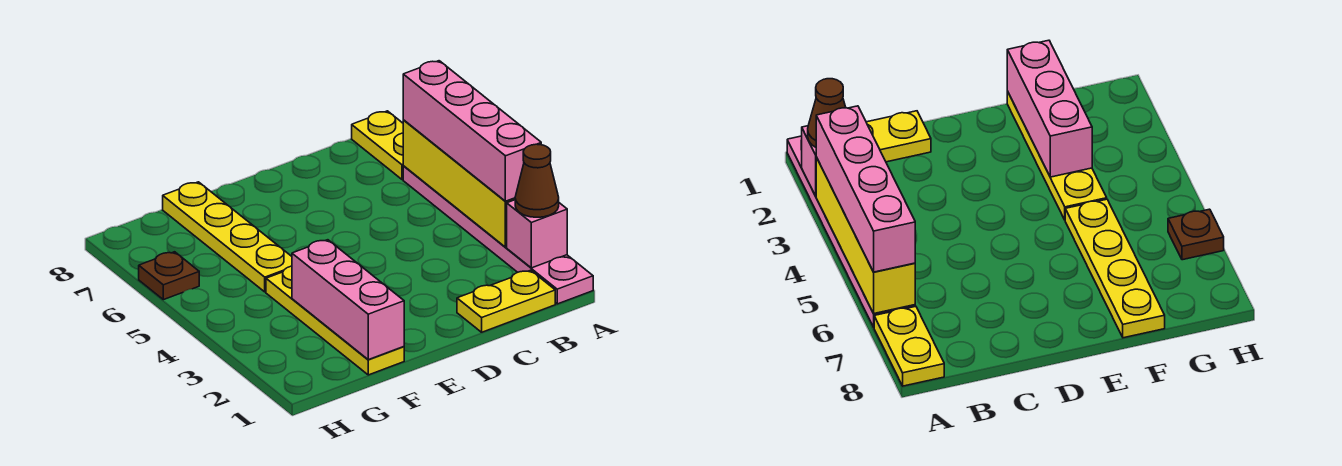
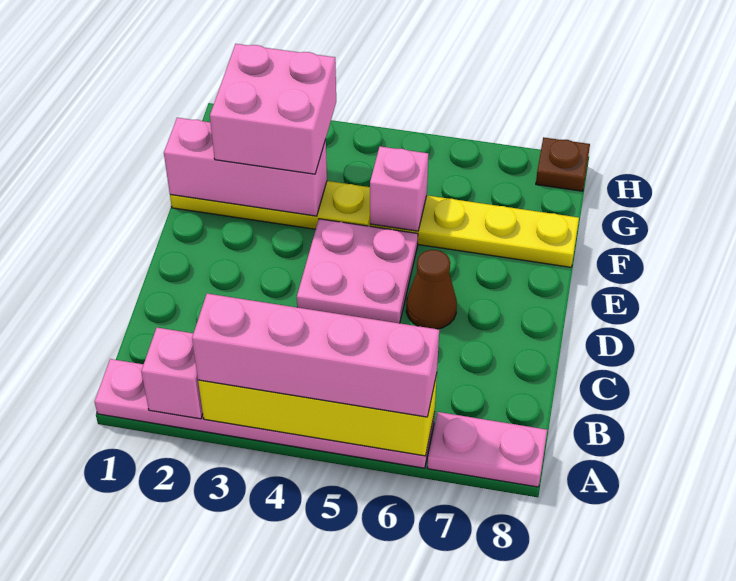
brown cone A2 level 3 -> brown cone D6 level 1
yellow plate A7:A8 level 1 -> pink plate A7:A8 level 1
yellow plate B1:C1 level 1 -> none
none -> pink plate D4:E5 level 1
none -> pink brick F2:G3 level 3
none -> pink brick F5 level 2
brown plate H6 level 1 -> brown plate H8 level 1

